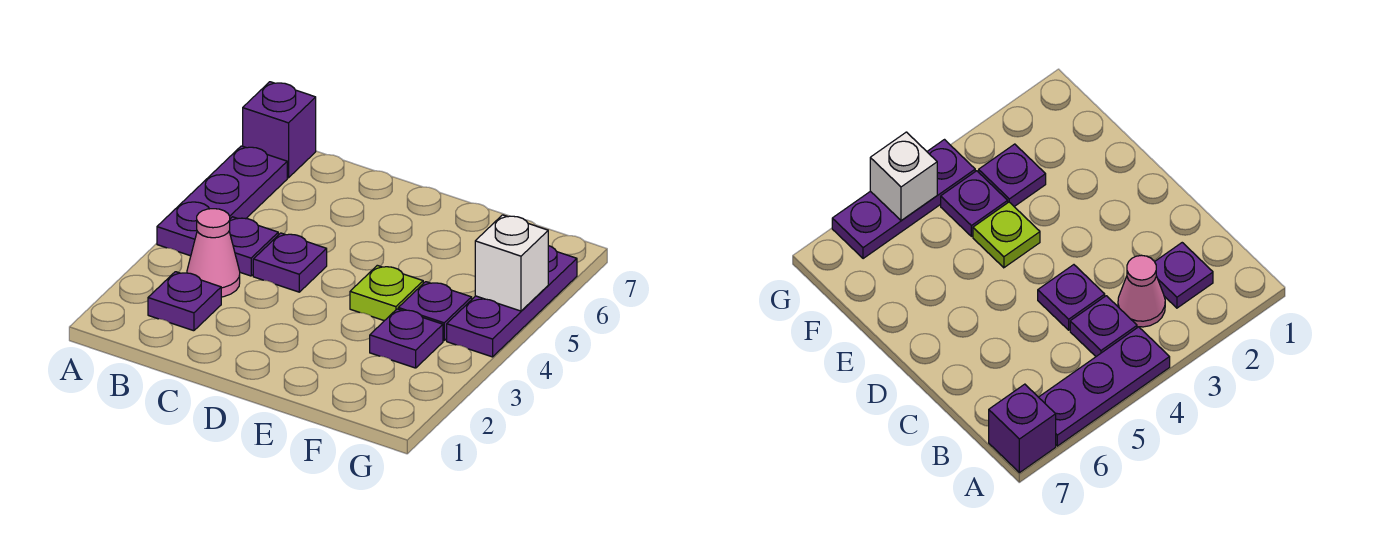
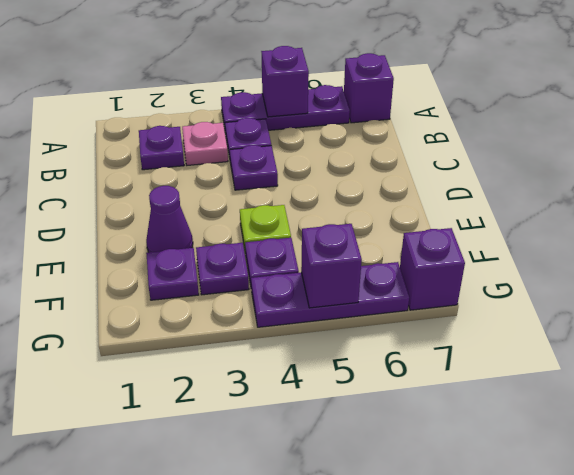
none -> purple brick A5 level 2
pink cone B3 level 1 -> pink plate B3 level 1
none -> purple cone E2 level 1
none -> purple plate F2 level 1
white brick G5 level 2 -> purple brick G5 level 2
none -> purple brick G7 level 1

